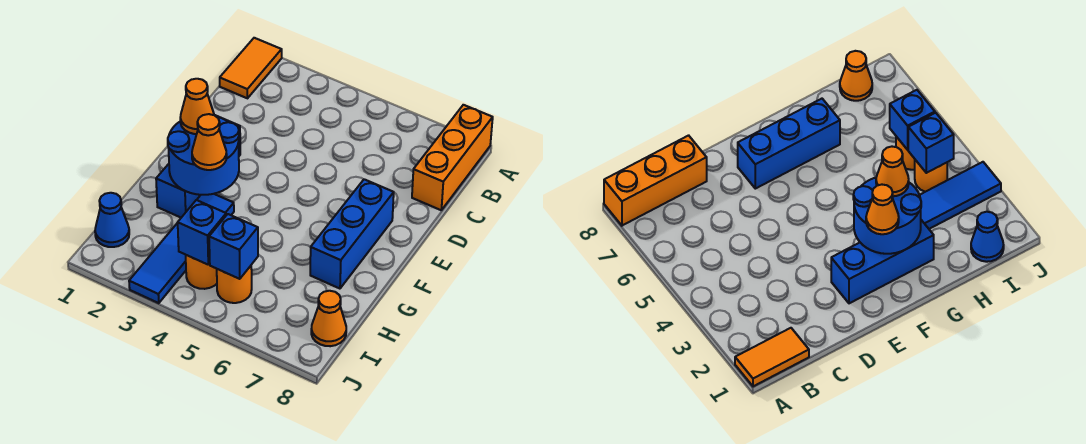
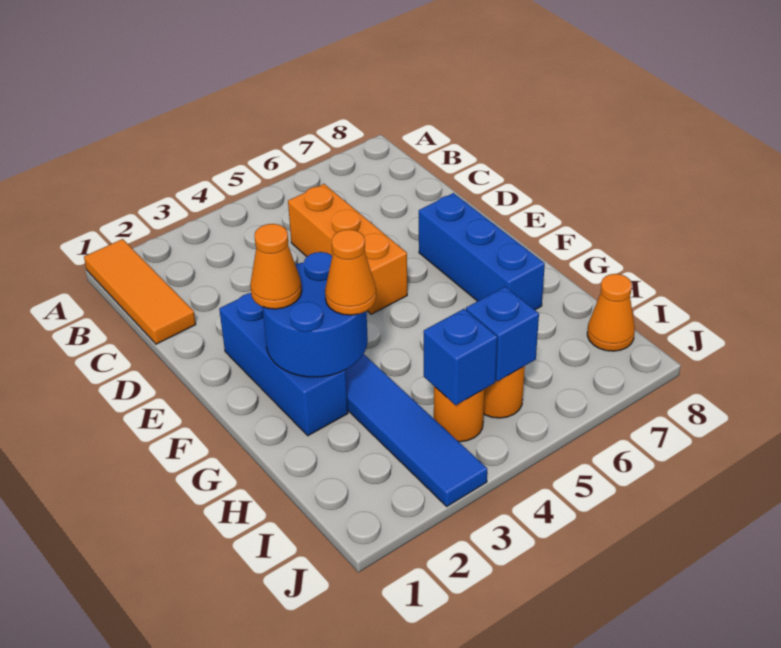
orange tile A1:B1 level 1 -> orange tile A1:C1 level 1
orange brick A8:C8 level 1 -> orange brick C5:E5 level 1
blue cone I1 level 1 -> none

